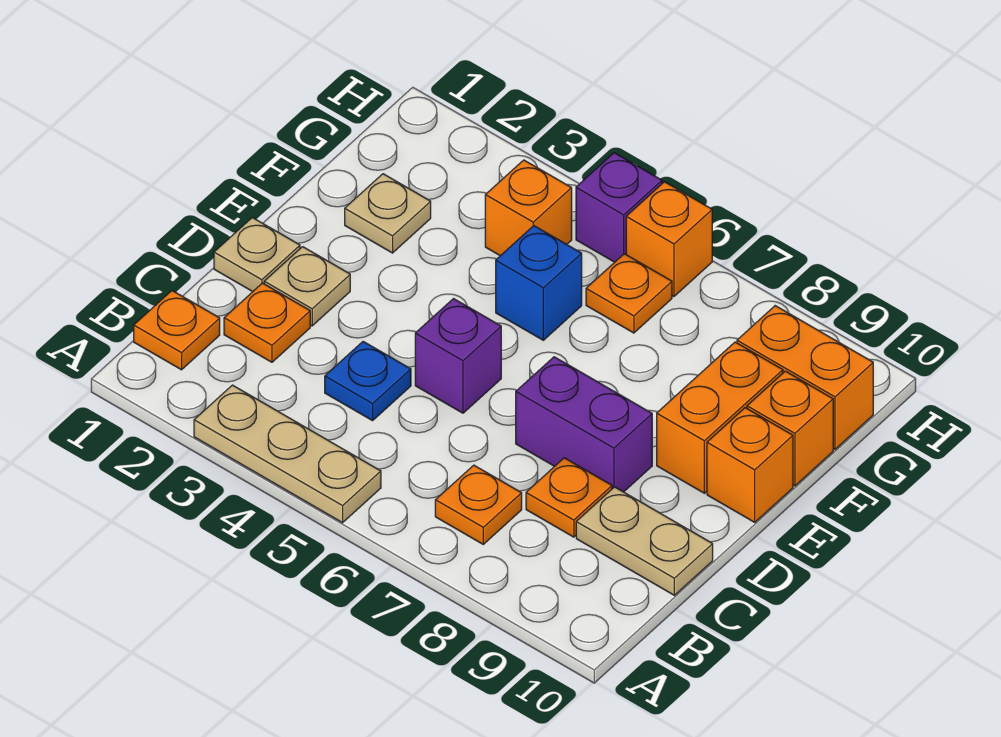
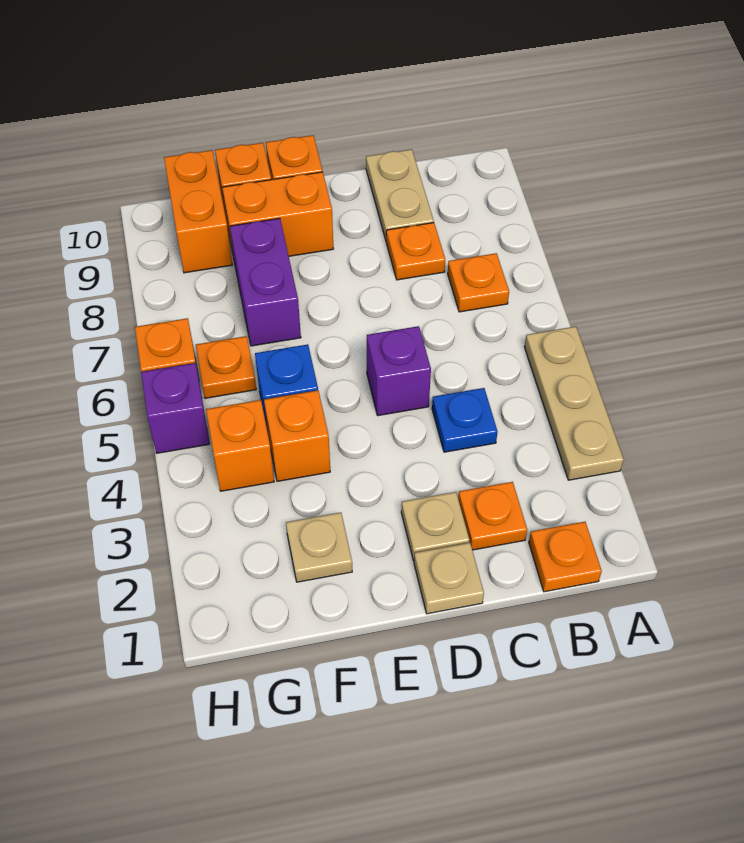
purple brick D7:D8 level 1 -> purple brick F7:F8 level 1
none -> orange brick F4 level 1

